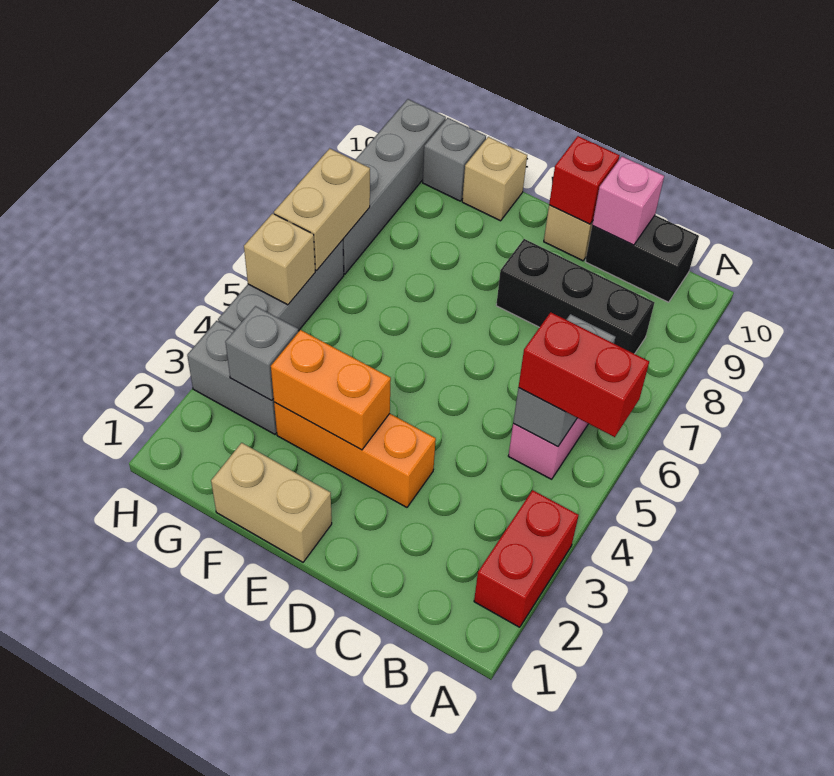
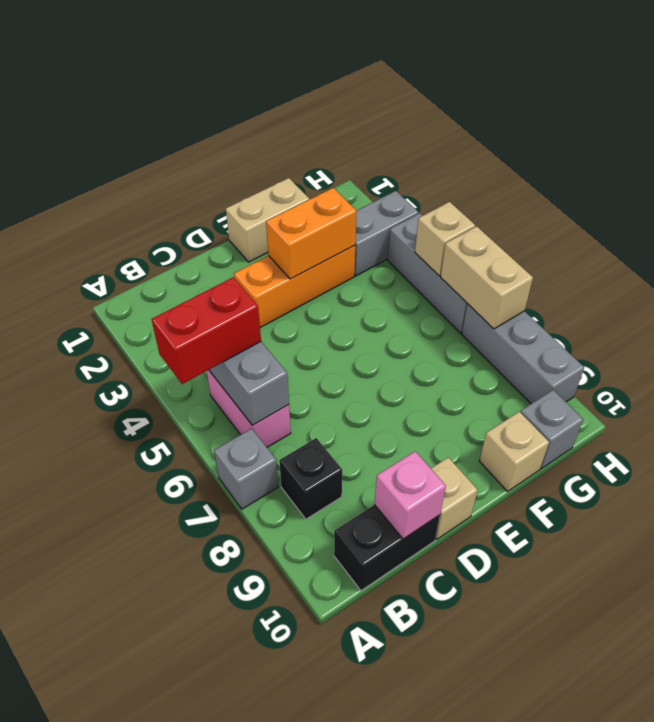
red brick A2:A3 level 1 -> none
black brick B8:D8 level 1 -> black brick B8 level 1
red brick D10 level 2 -> none
grey brick G3 level 2 -> grey brick A7 level 1
grey brick H7:H10 level 1 -> grey brick H7:H9 level 1

